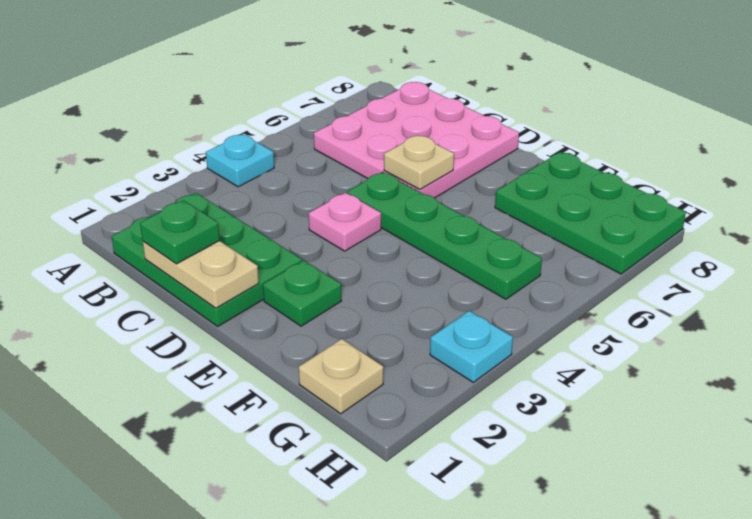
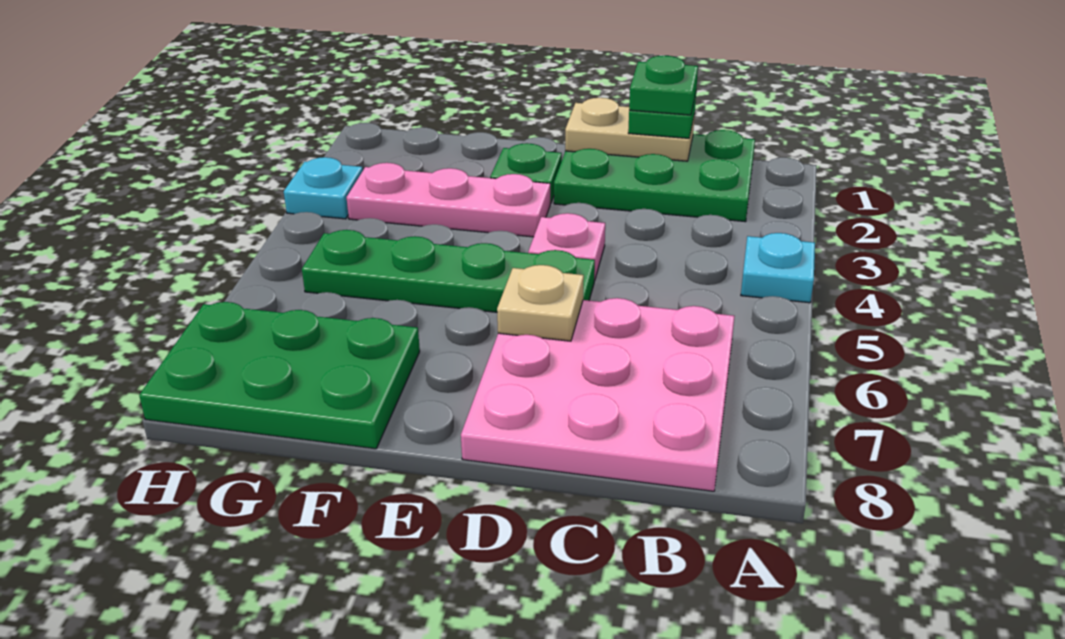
none -> green plate C1 level 4
none -> pink plate E3:G3 level 1
tan plate G1 level 1 -> none

